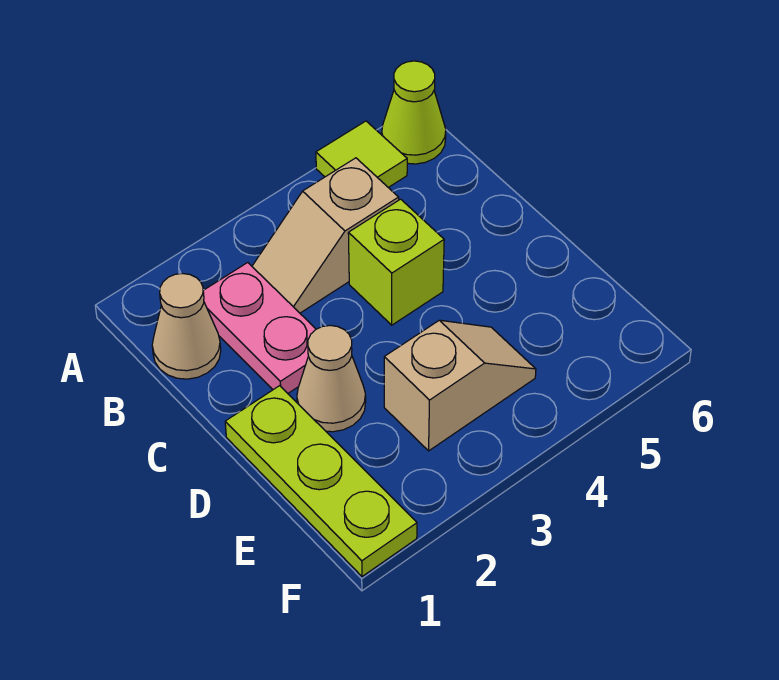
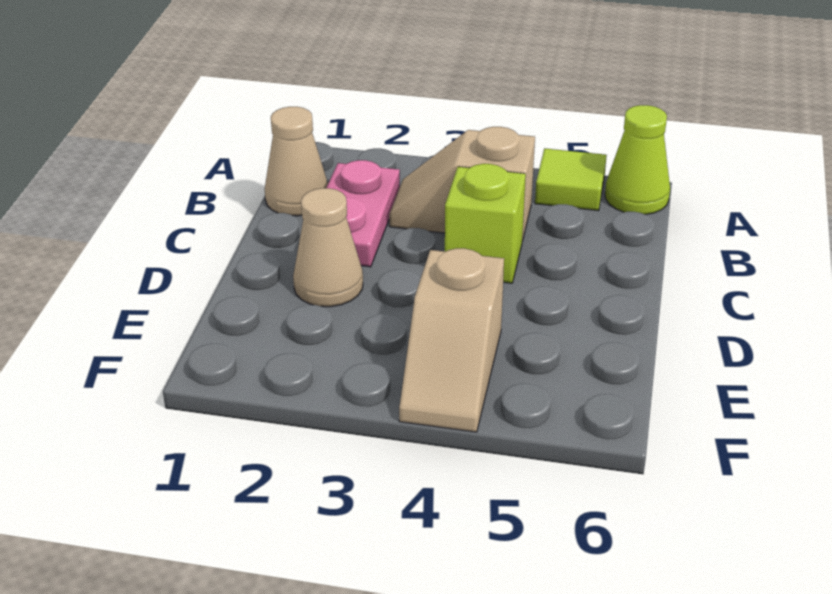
lime plate D1:F1 level 1 -> none
tan slope E3:E4 level 1 top 3 -> tan slope E4:F4 level 1 top E

